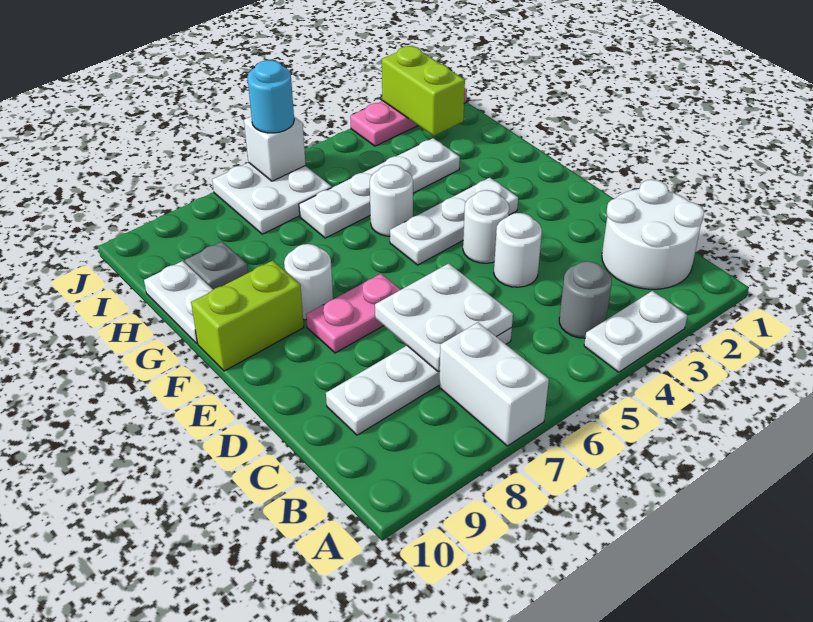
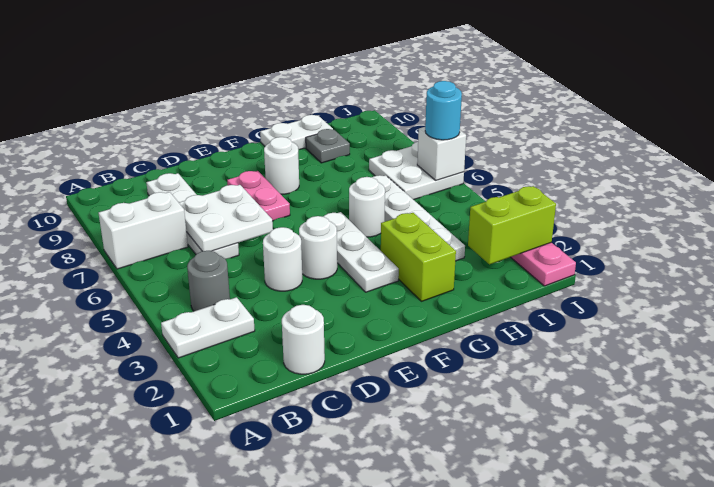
white plate A3:A4 level 1 -> white plate A3:B3 level 1
white round brick B1:C2 level 1 -> white round brick C1 level 1
lime brick F9:F10 level 1 -> lime brick G2:G3 level 1

